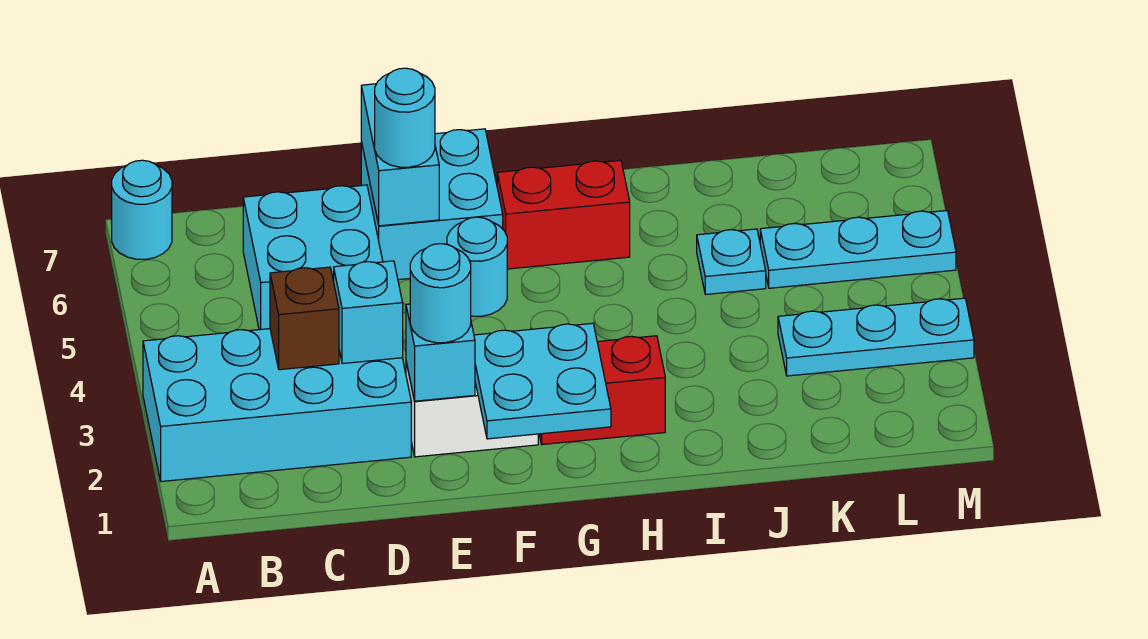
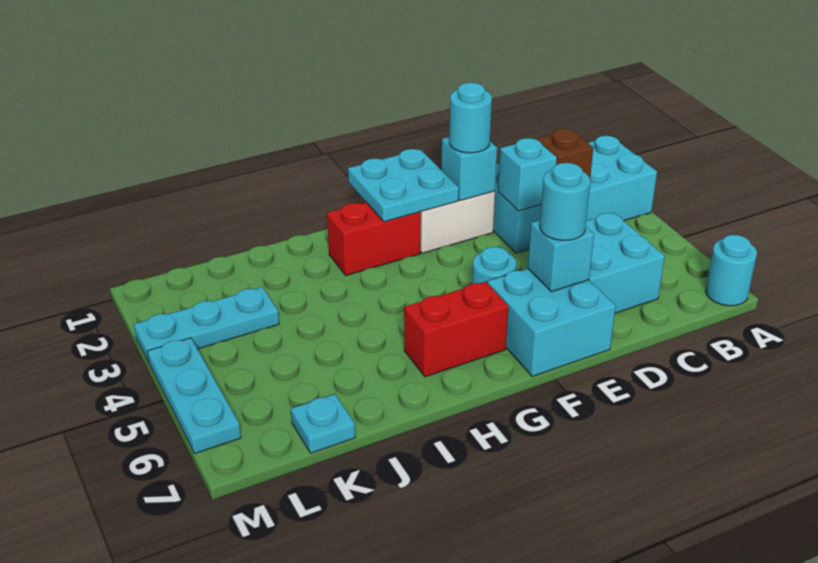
cyan brick E6:E7 level 2 -> cyan brick E6 level 2
cyan plate J5 level 1 -> cyan plate K7 level 1
cyan plate K5:M5 level 1 -> cyan plate M4:M6 level 1

